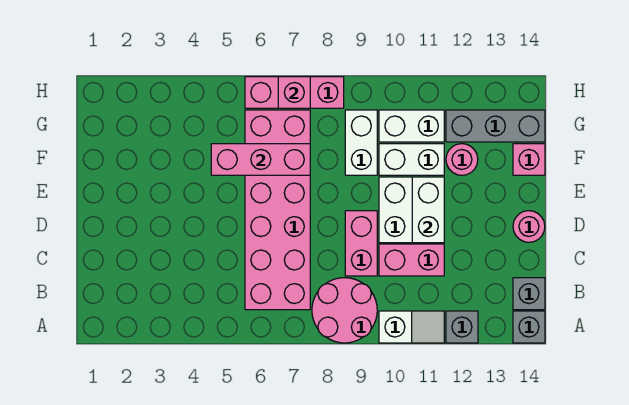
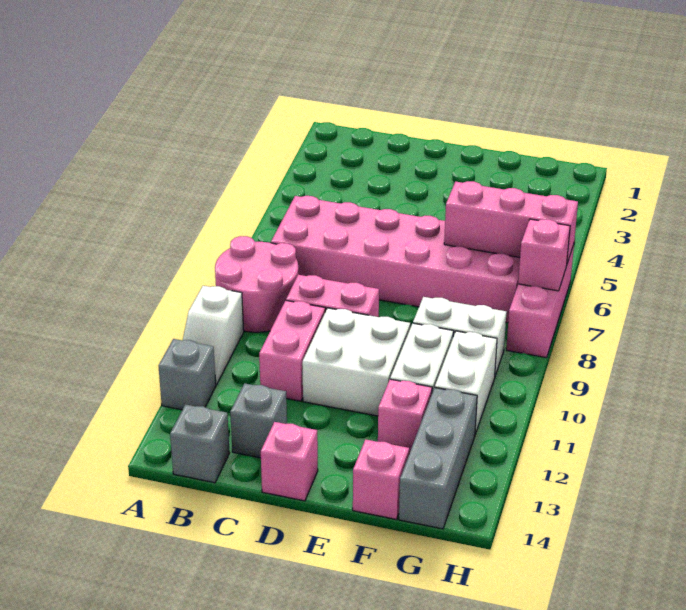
grey brick A14 level 1 -> grey brick C13 level 1
white brick D11:E11 level 2 -> none
pink round brick D14 level 1 -> pink brick D14 level 1
pink brick F5:F7 level 2 -> pink brick F6:H6 level 2
pink round brick F12 level 1 -> pink brick F12 level 1

